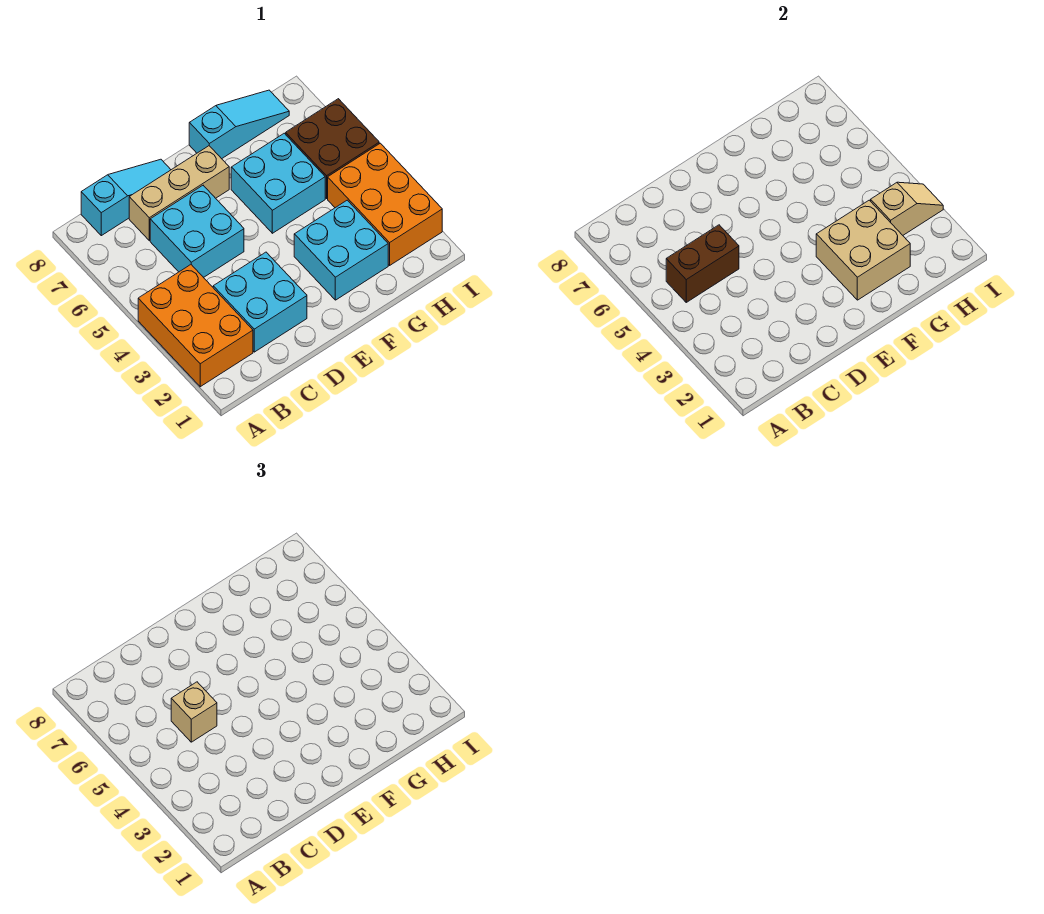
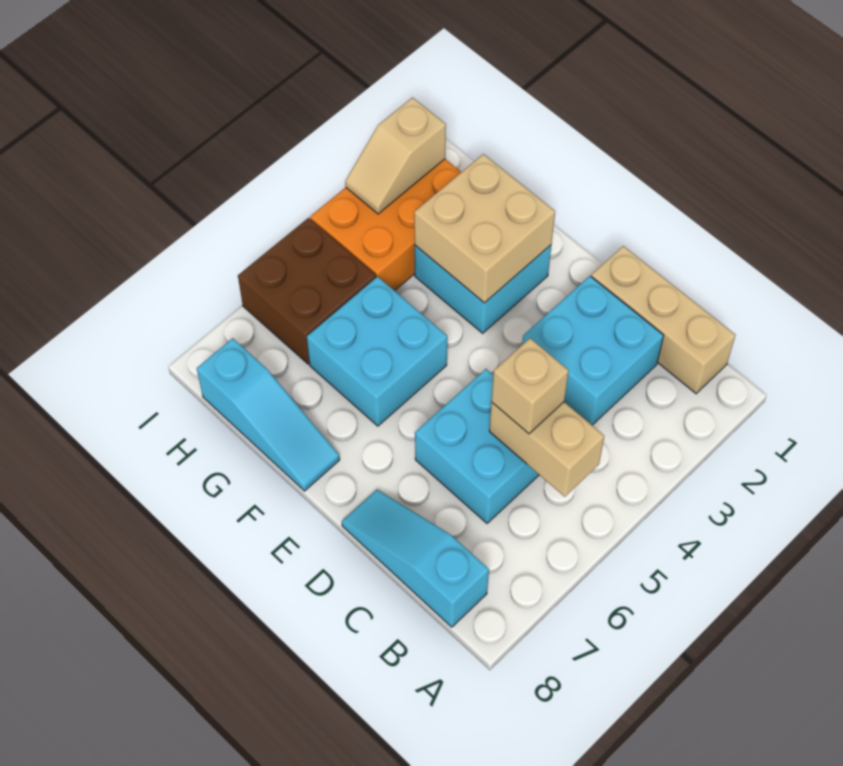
orange brick A2:B4 level 1 -> none
brown brick B5:C5 level 2 -> tan brick B5:C5 level 2
tan brick C7:E7 level 1 -> tan brick B1:D1 level 1
cyan slope F8:H8 level 1 top F -> cyan slope F8:H8 level 1 top H
tan slope H3:I3 level 2 top H -> tan slope I2:I3 level 2 top 2

